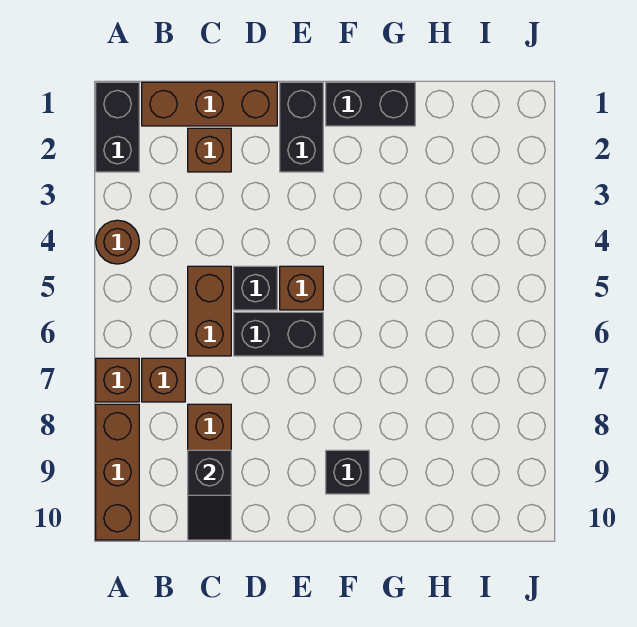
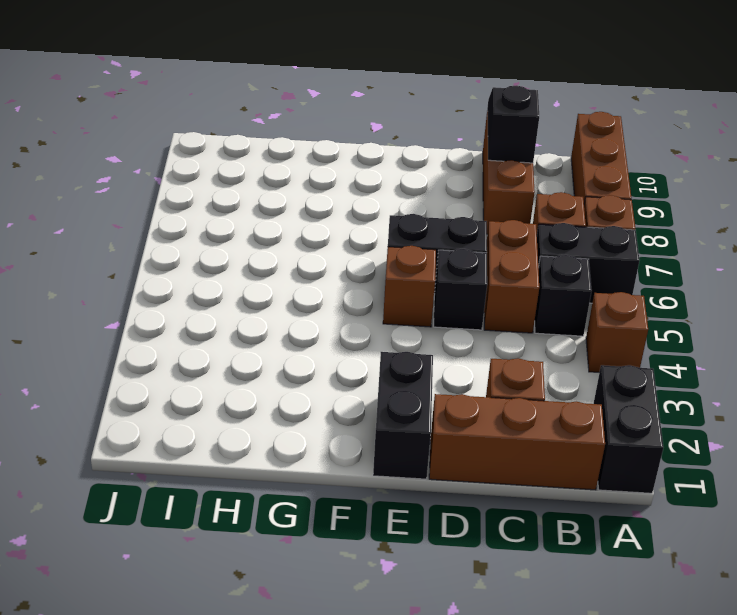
brown round brick A4 level 1 -> brown brick A4 level 1
black brick F1:G1 level 1 -> black brick A6:B6 level 1
black brick F9 level 1 -> black brick B5 level 1

